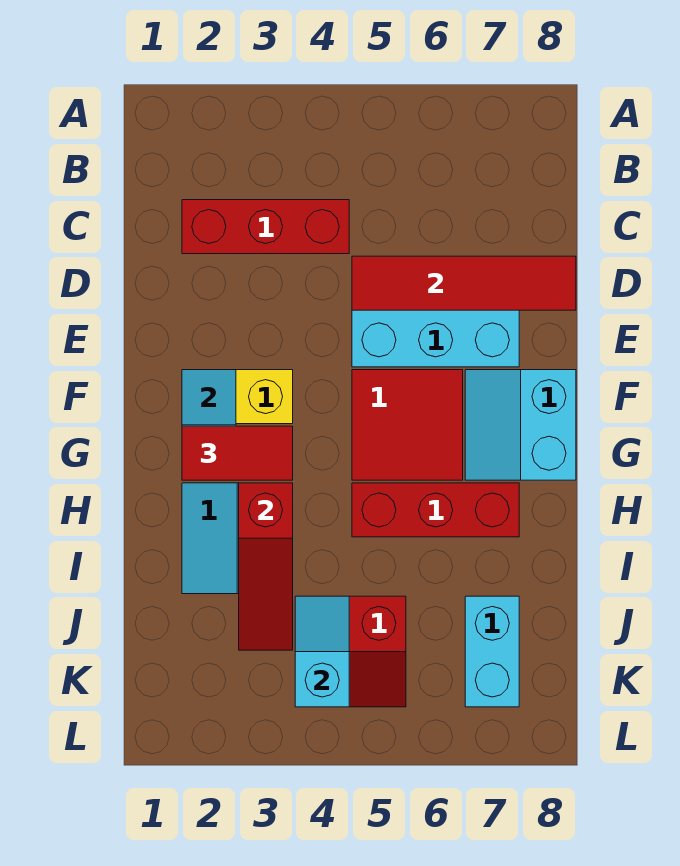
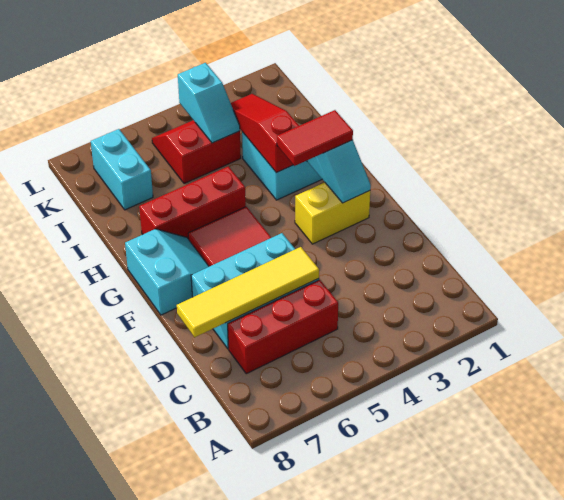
red brick C2:C4 level 1 -> red brick C5:C7 level 1
red tile D5:D8 level 2 -> yellow tile D5:D8 level 2

